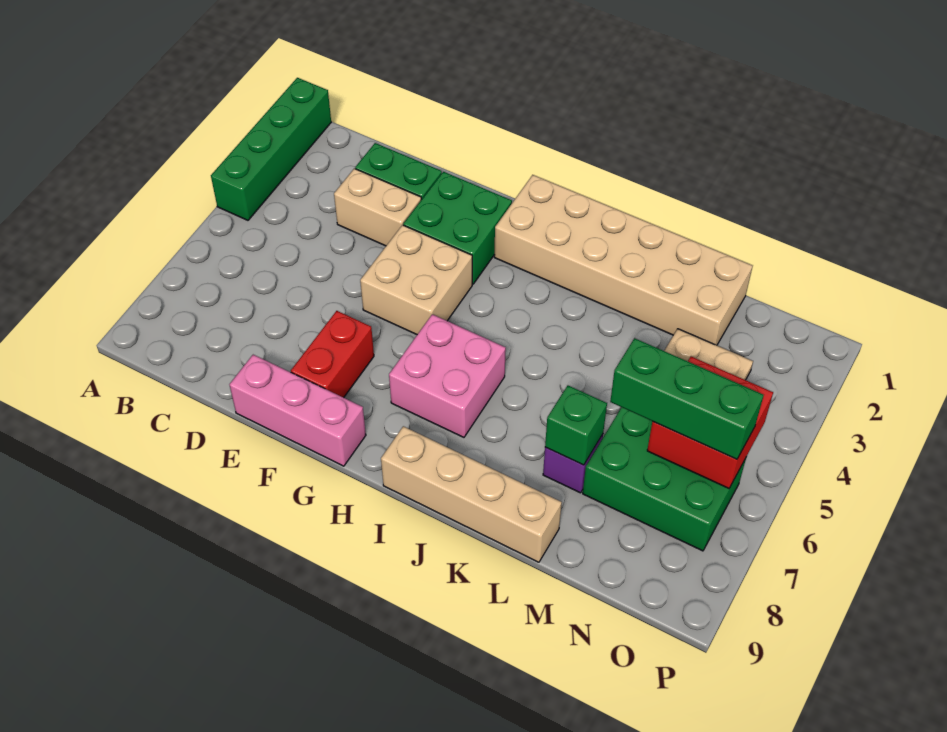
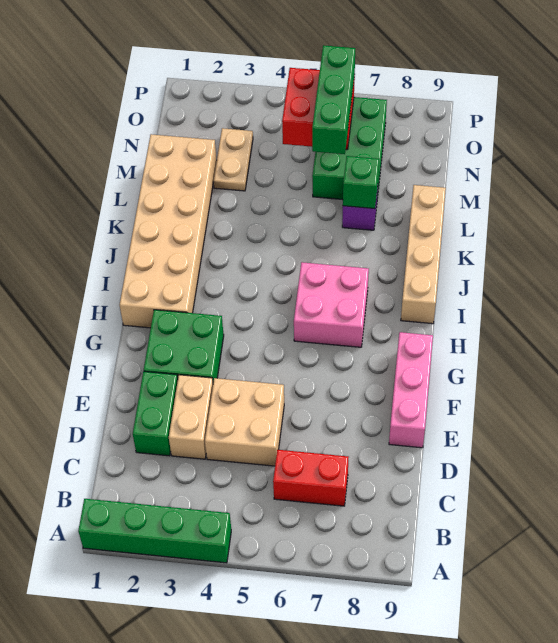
tan brick F4:G5 level 1 -> tan brick D4:E5 level 1
red brick F7:F8 level 1 -> red brick C6:C7 level 1

